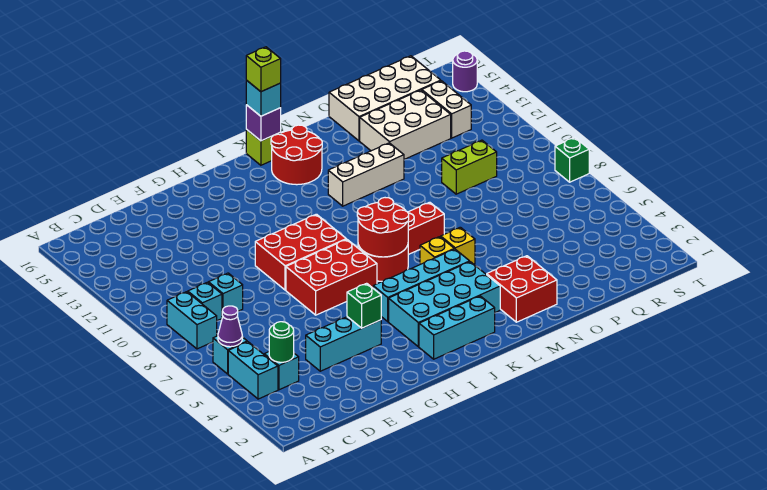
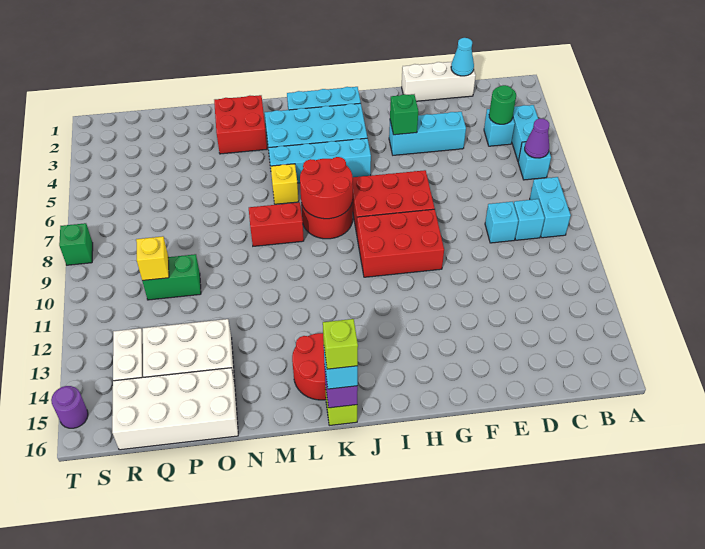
none -> cyan cone D1 level 2
white brick L12:N12 level 1 -> white brick D1:F1 level 1
yellow brick M6 level 1 -> yellow brick Q10 level 2
lime brick P10:Q10 level 1 -> green brick P10:Q10 level 1

